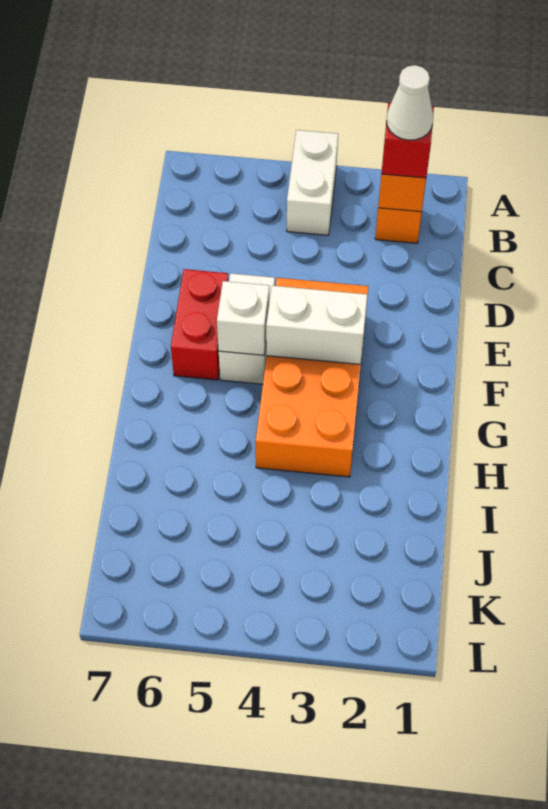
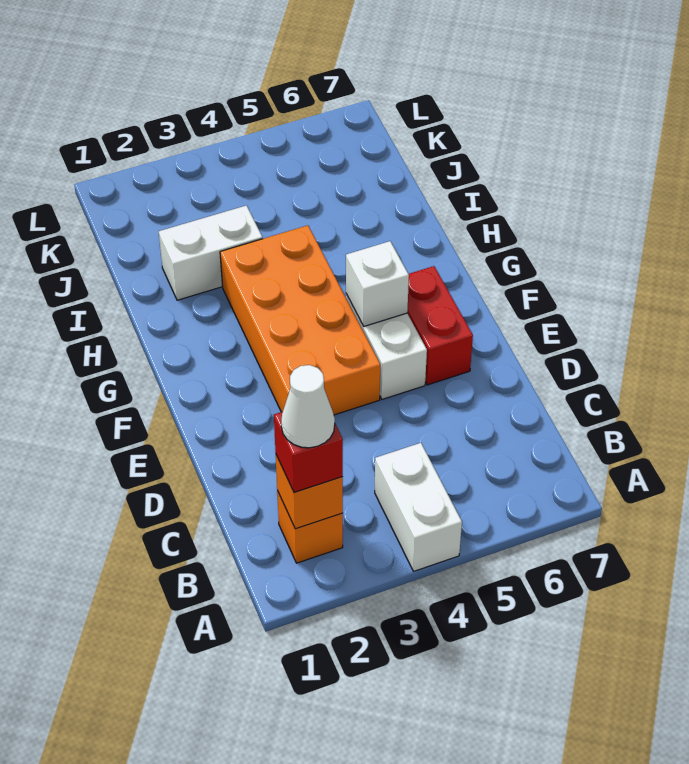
white brick F3:F4 level 2 -> white brick I2:I3 level 1

